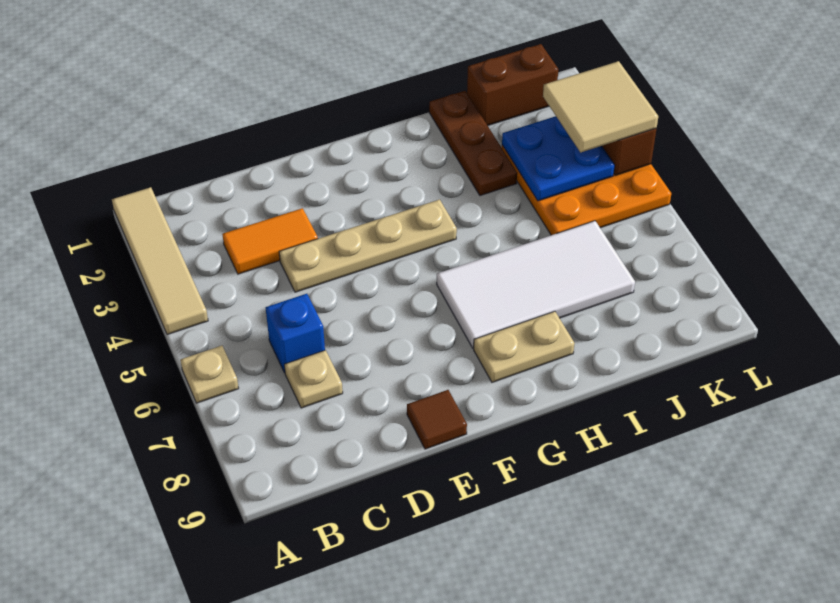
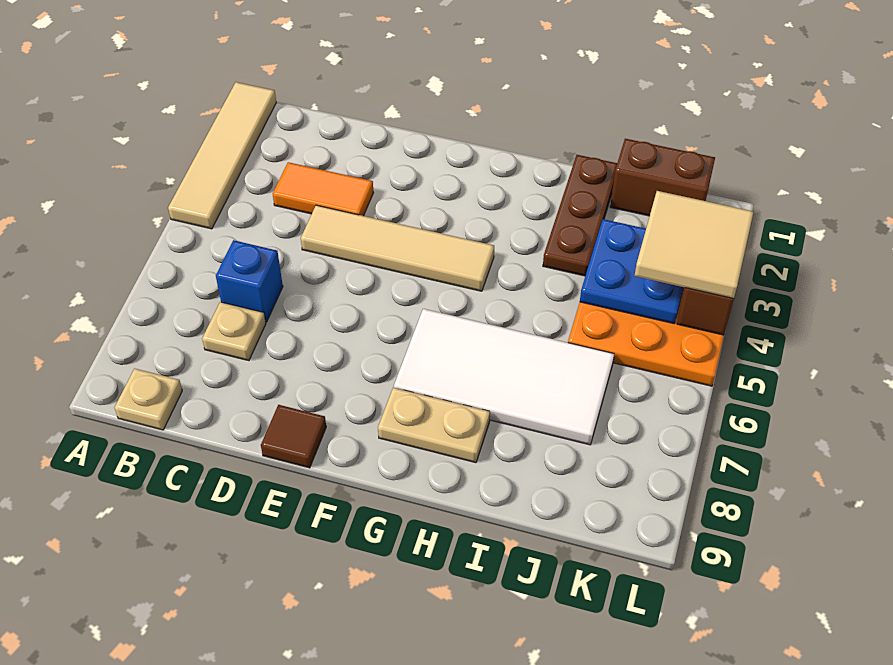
tan plate A6 level 1 -> tan plate B9 level 1
tan plate D4:G4 level 1 -> tan tile D4:G4 level 1

